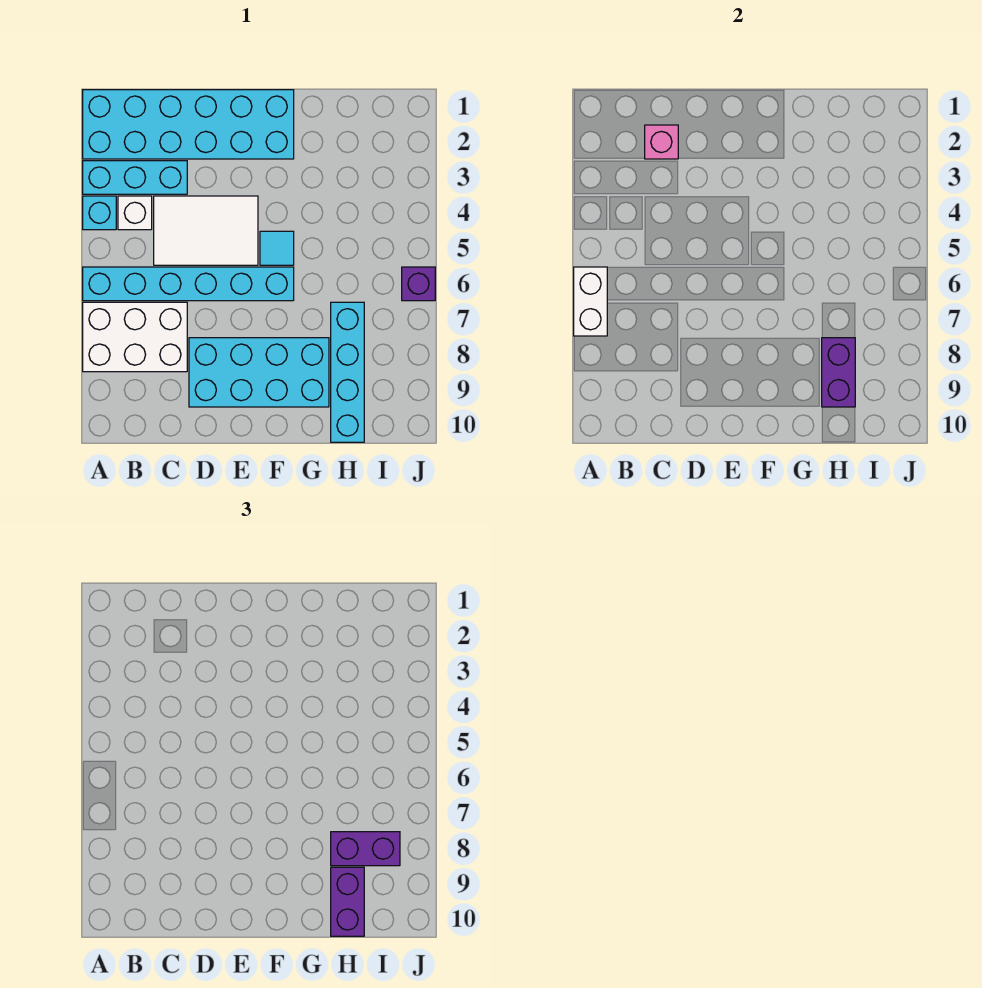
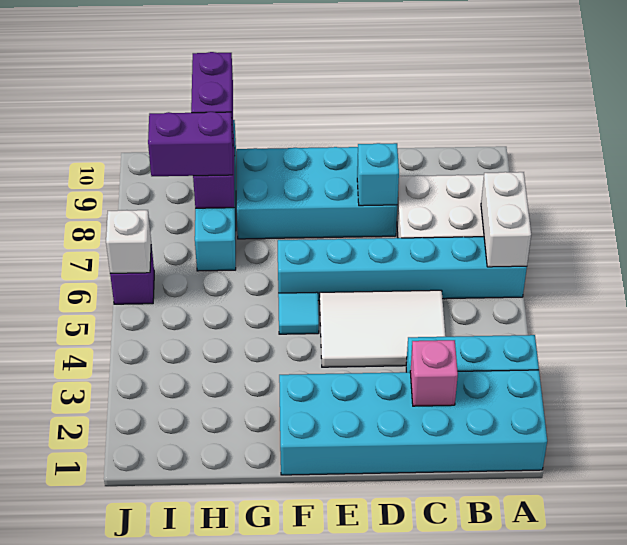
cyan brick A4 level 1 -> cyan brick D8 level 2
white brick B4 level 1 -> white brick J6 level 2

